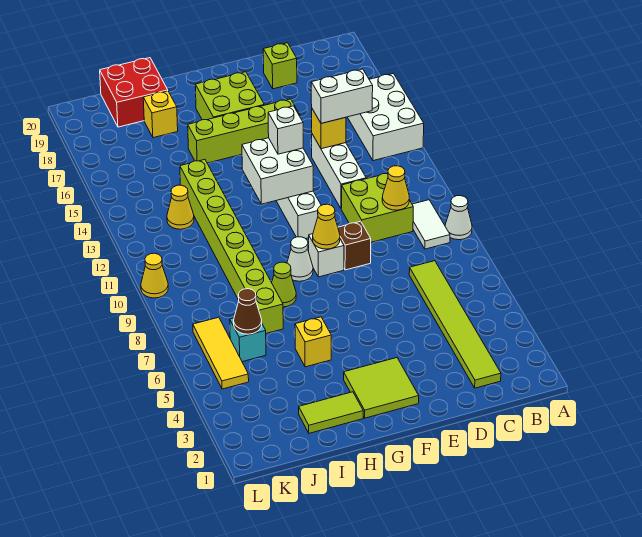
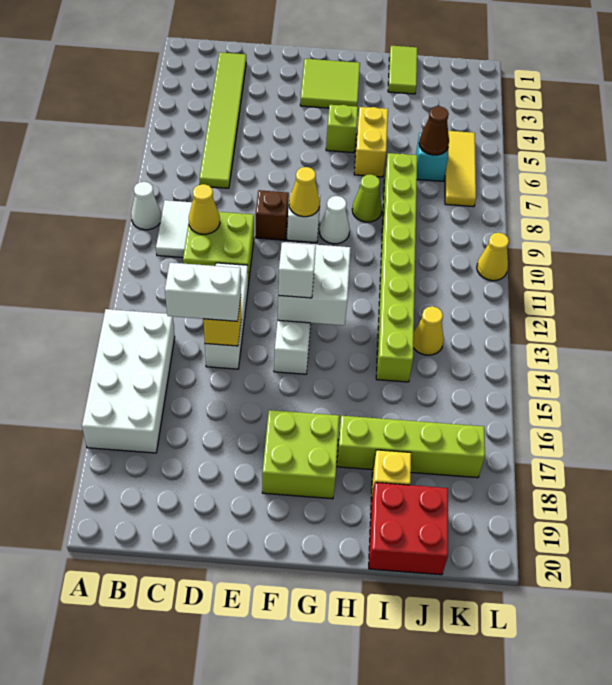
white brick A14:B16 level 1 -> white brick A14:B17 level 1
lime brick D19 level 1 -> lime brick G5 level 1
lime brick E16:H16 level 1 -> lime brick H17:K17 level 1
lime tile H2:I2 level 1 -> lime tile I1:I2 level 1
yellow brick H5 level 1 -> yellow brick H5:H6 level 1

